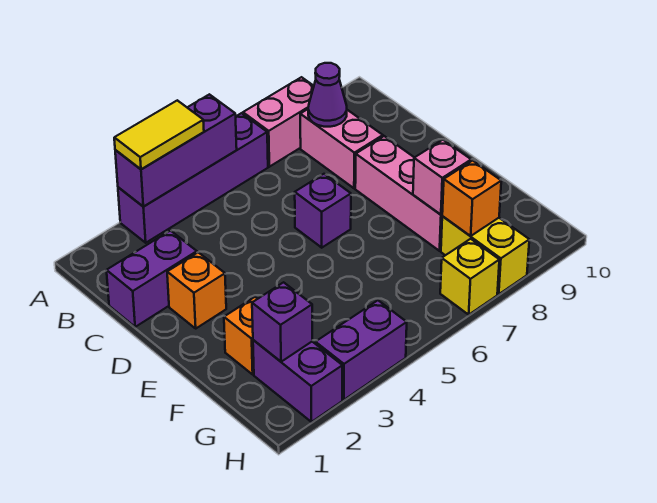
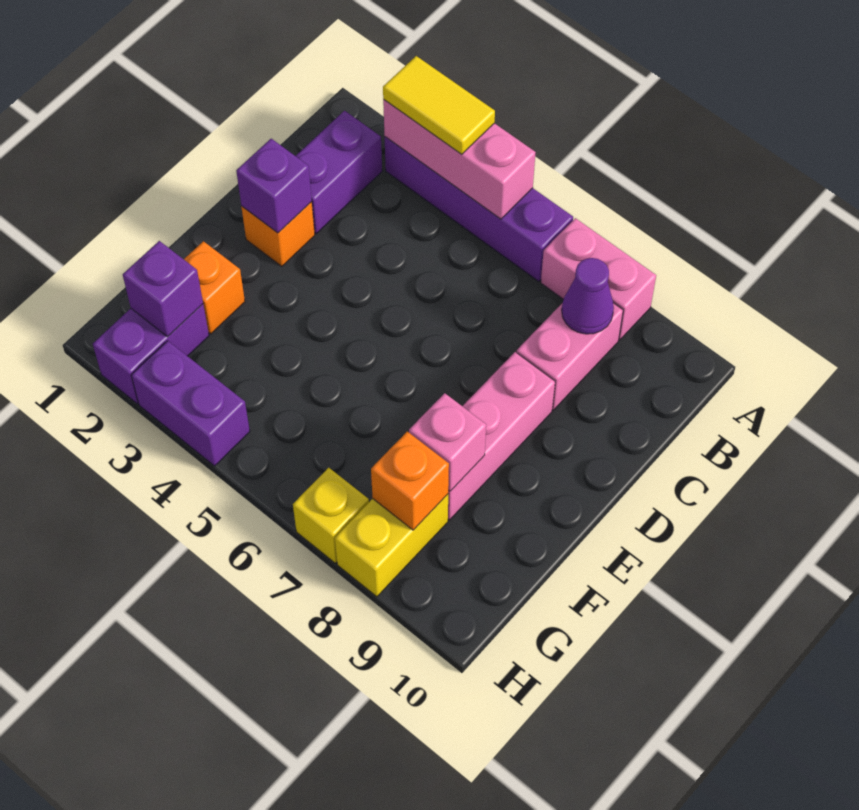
purple brick A3:A5 level 2 -> pink brick A3:A5 level 2
purple brick C1:C2 level 1 -> purple brick B2:C2 level 1
purple brick D6 level 1 -> purple brick D2 level 2

